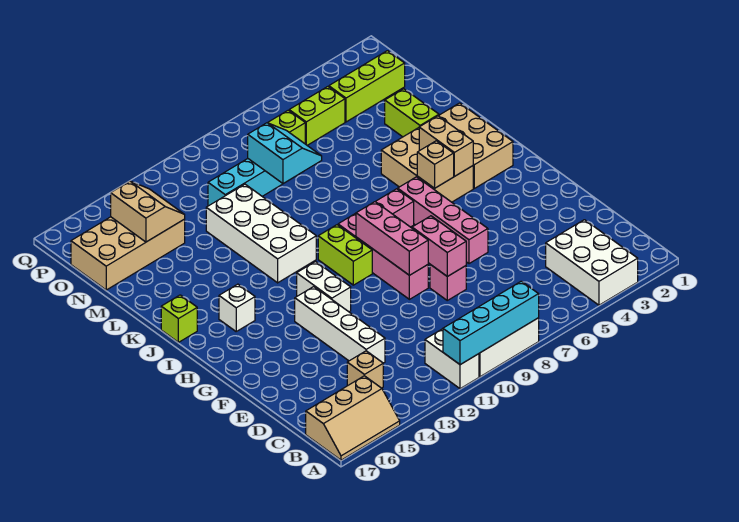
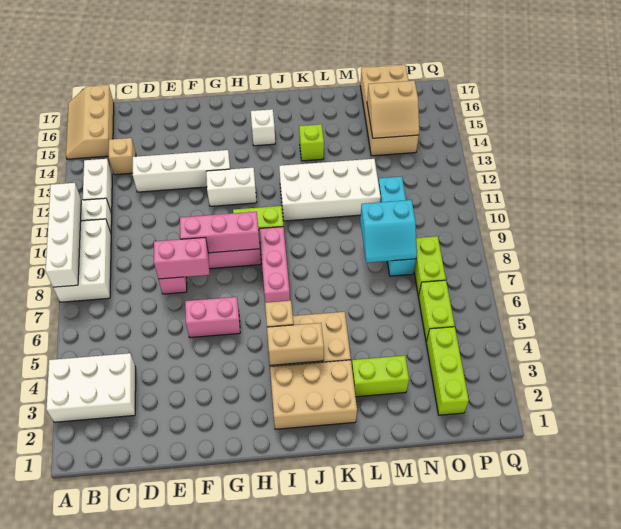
cyan brick A8:A11 level 2 -> white brick A8:A11 level 2
none -> white brick B12:B13 level 1
pink brick F6:I6 level 1 -> pink brick F6:G6 level 1
lime brick J17 level 1 -> lime brick K14 level 1

